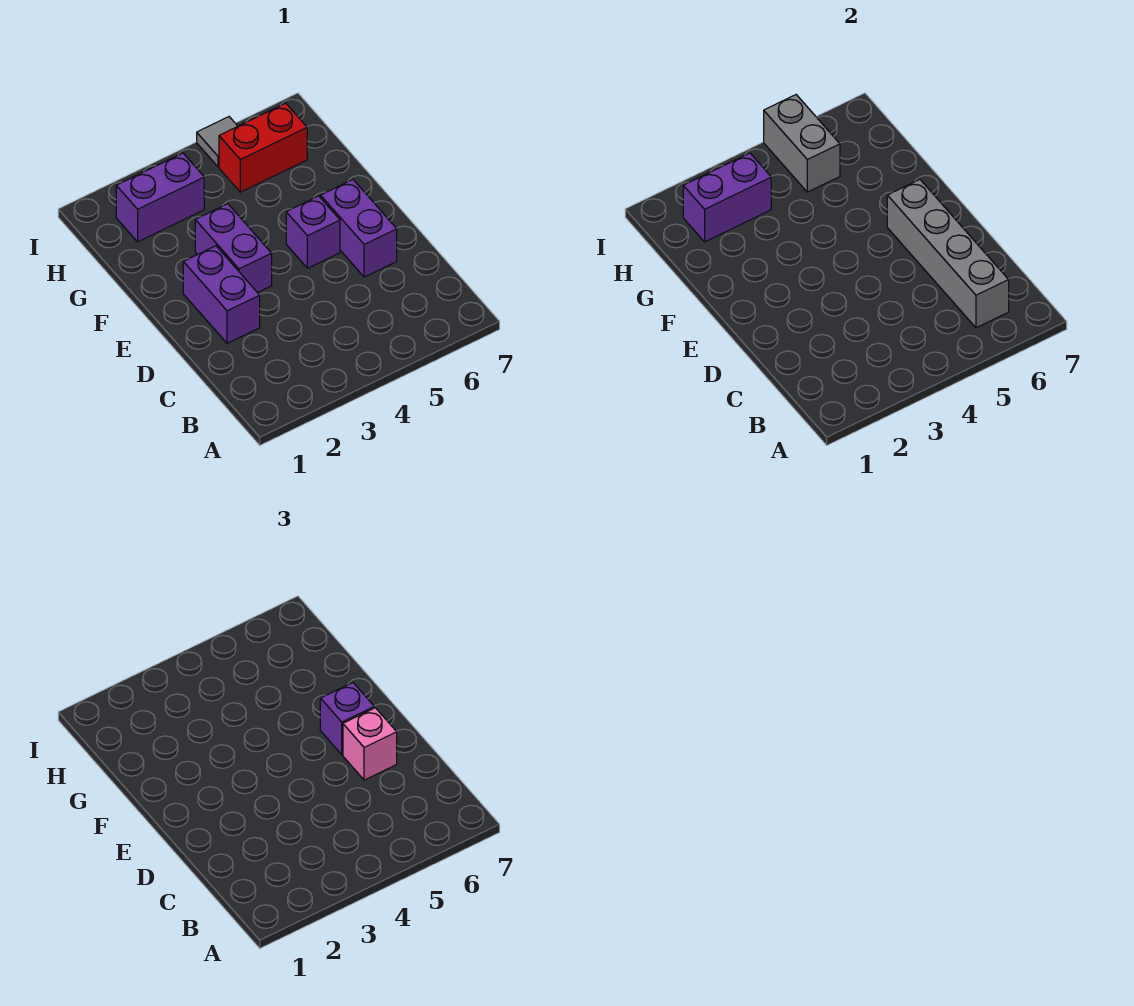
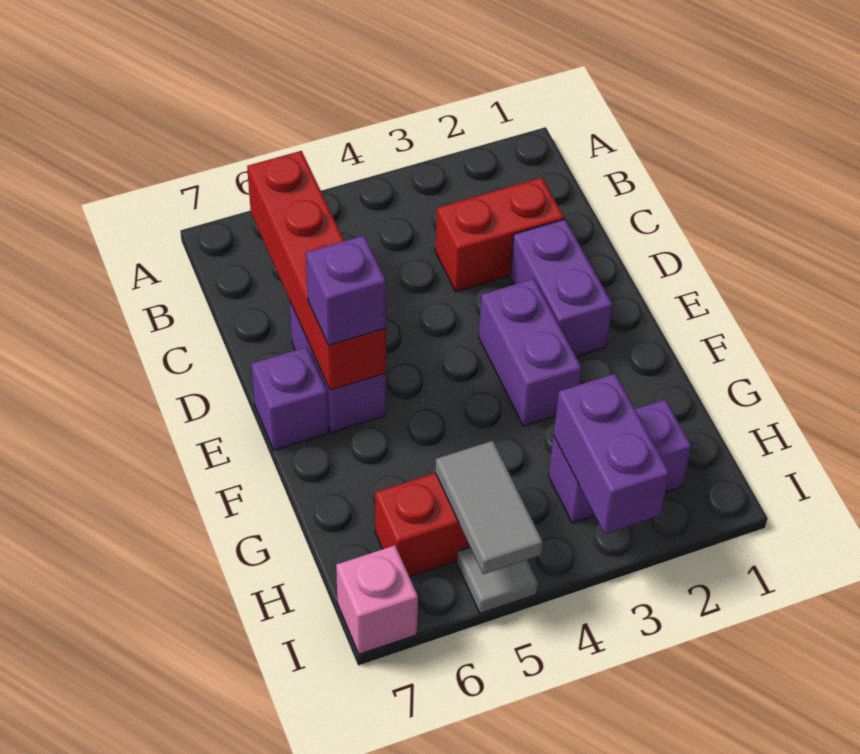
grey brick B6:E6 level 2 -> red brick B6:E6 level 2
none -> red brick C2:C3 level 1
pink brick D6 level 3 -> pink brick I7 level 1
purple brick E5 level 1 -> purple brick E7 level 1
purple brick H2:H3 level 2 -> purple brick H3:I3 level 2
grey brick H5:I5 level 2 -> grey tile H5:I5 level 2

